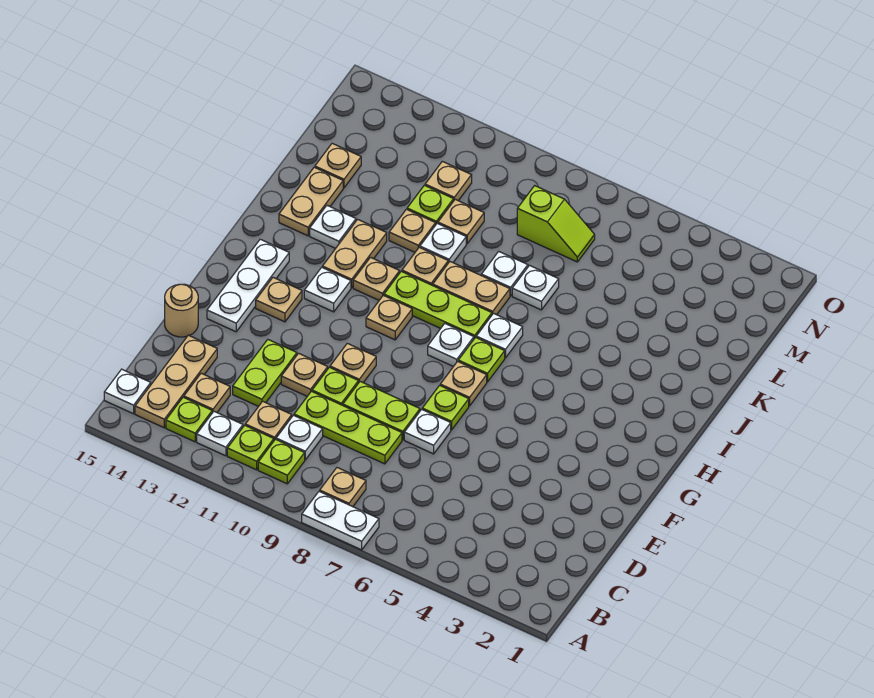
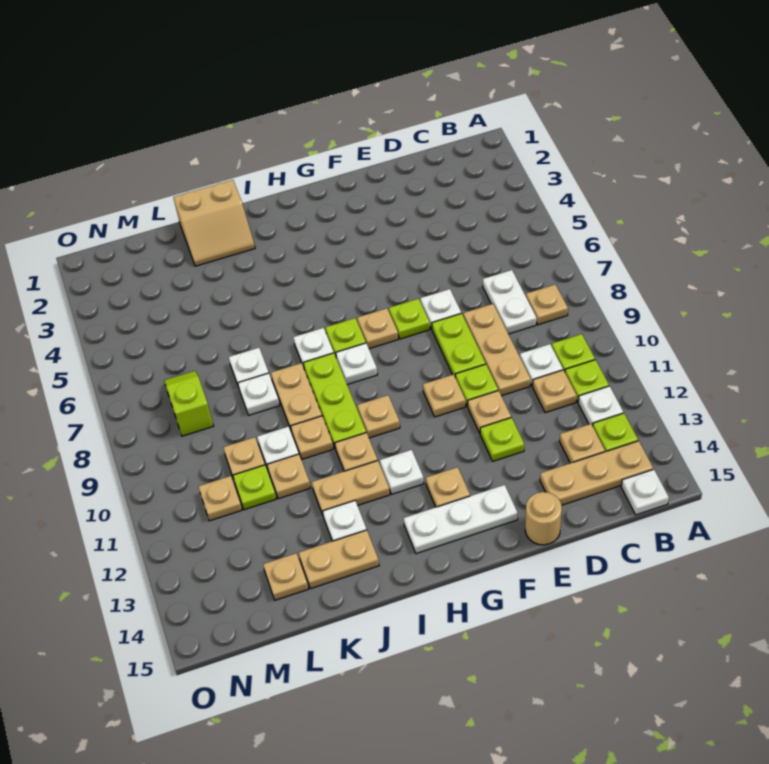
white plate A7:A8 level 1 -> white plate C7:C8 level 1
lime plate D8:D10 level 1 -> tan plate D8:D10 level 1
lime plate D12:E12 level 1 -> lime plate E12 level 1
none -> tan slope J1:K2 level 1 top 1

